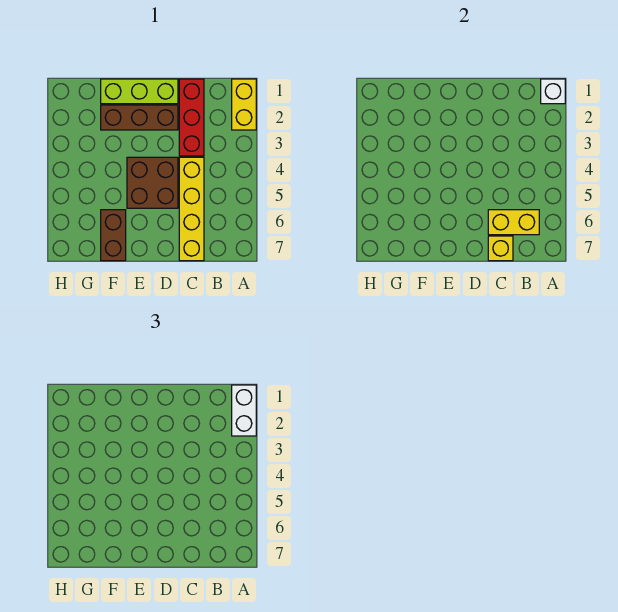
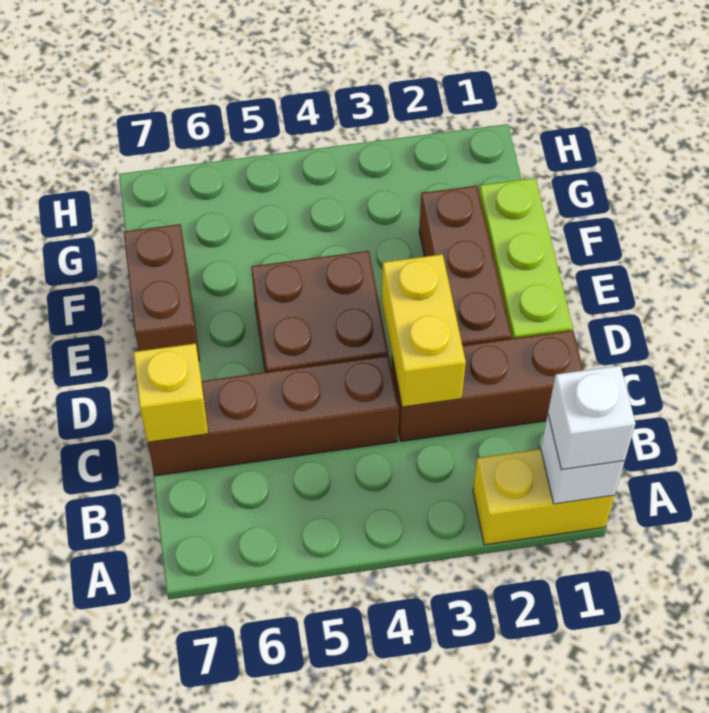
white brick A1:A2 level 3 -> white brick A1 level 3
yellow brick B6:C6 level 2 -> yellow brick C3:D3 level 2
red brick C1:C3 level 1 -> brown brick C1:C3 level 1
yellow brick C4:C7 level 1 -> brown brick C4:C7 level 1
brown brick F6:F7 level 1 -> brown brick E7:F7 level 1

